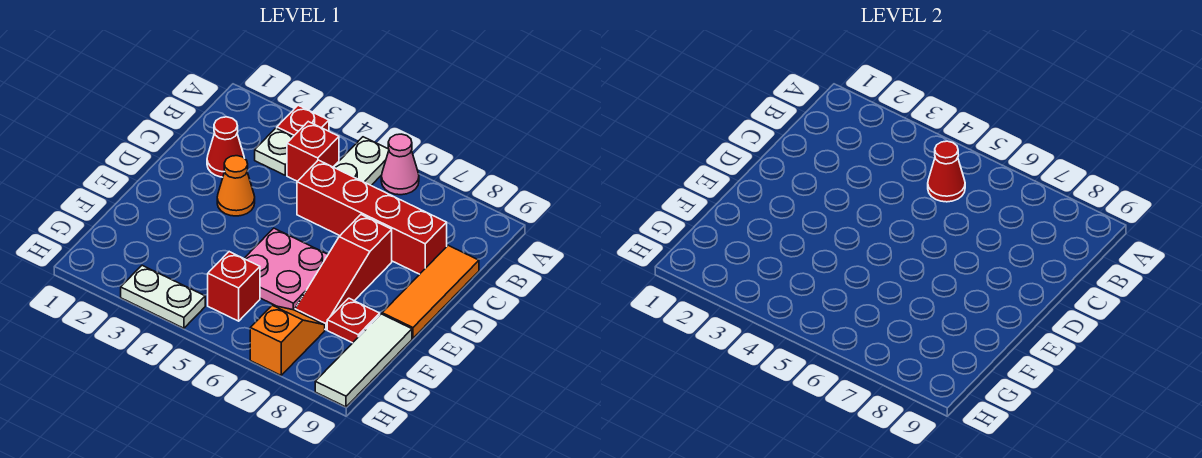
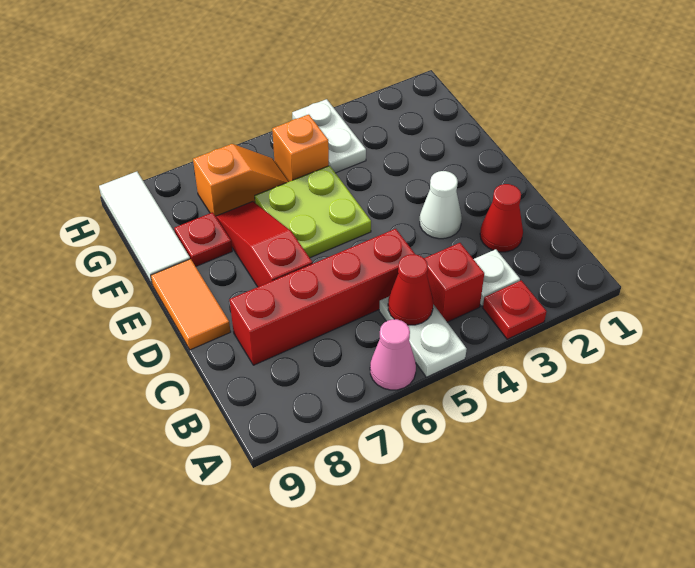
orange tile C9:E9 level 1 -> orange tile D9:E9 level 1
orange cone D3 level 1 -> white cone D3 level 1
pink plate E5:F6 level 1 -> lime plate E5:F6 level 1
red brick G5 level 1 -> orange brick G5 level 1
orange slope G7:H7 level 1 top H -> orange slope G6:G7 level 1 top 7
white plate H3:H4 level 1 -> white plate G4:H4 level 1

